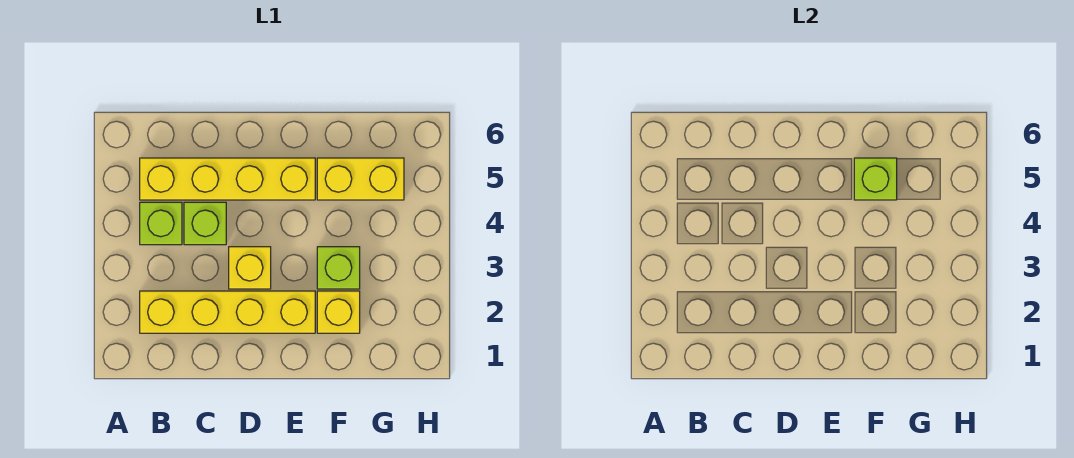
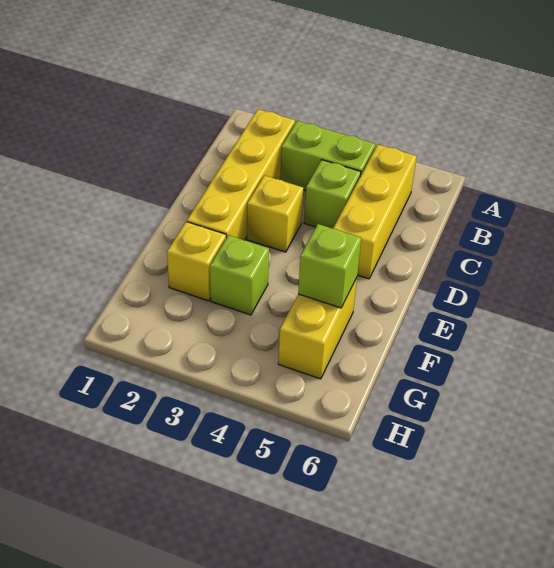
lime brick B4 level 1 -> lime brick B3:B4 level 1
yellow brick B5:E5 level 1 -> yellow brick B5:D5 level 1

